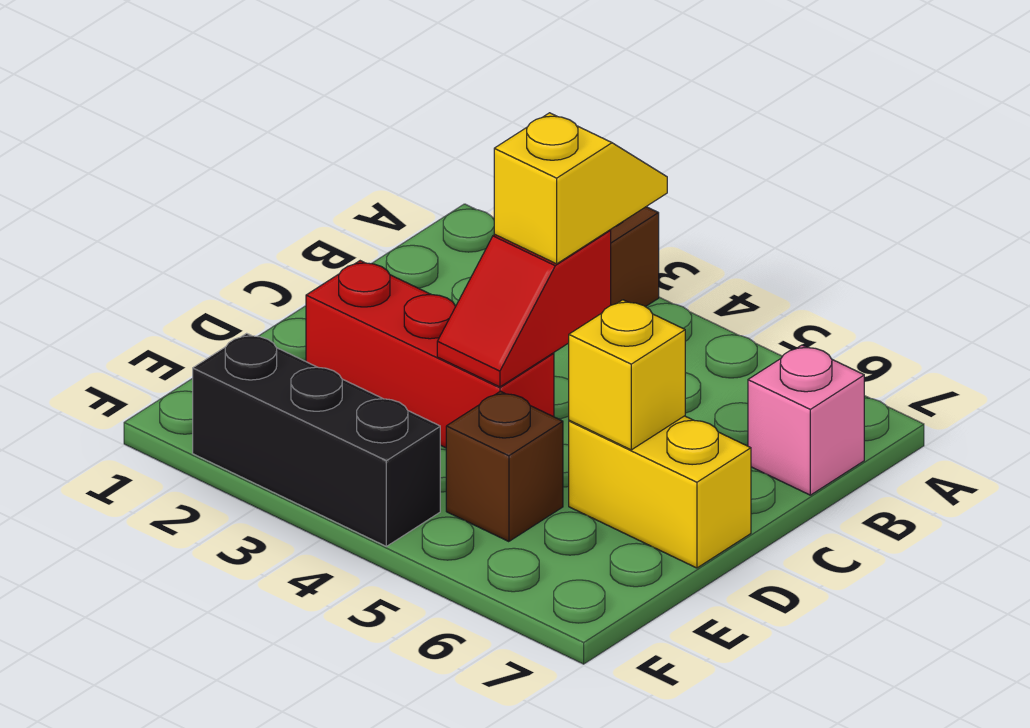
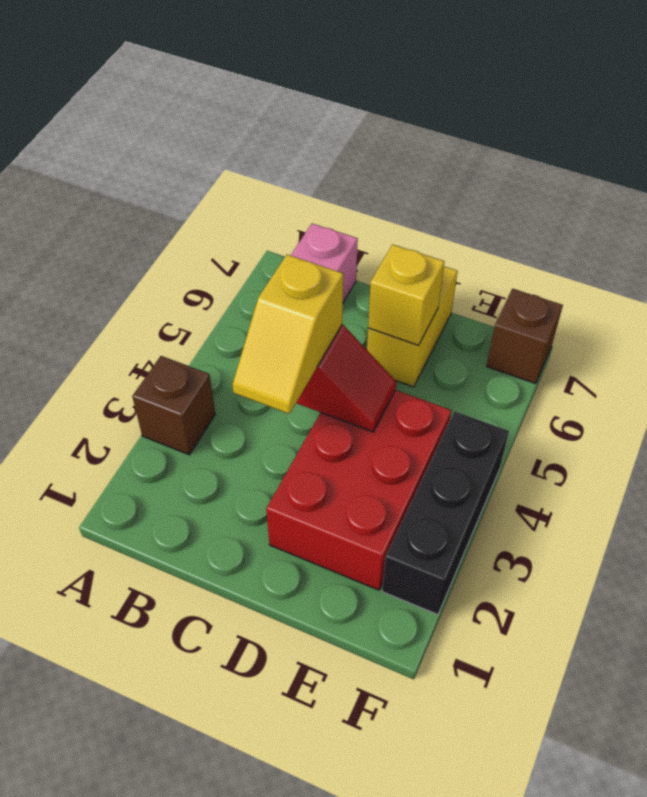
yellow slope B4:C4 level 3 top C -> yellow slope C3:C4 level 3 top 4
red brick D2:D4 level 1 -> red brick D2:E4 level 1
brown brick E5 level 1 -> brown brick F7 level 1

